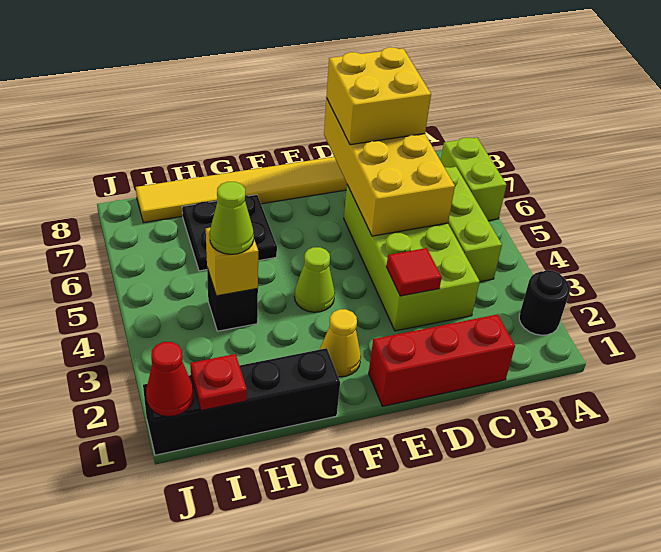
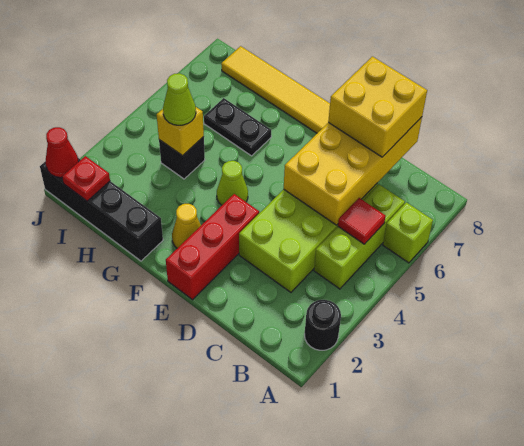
lime brick A6:A7 level 1 -> lime brick A6 level 1
red brick C1:E1 level 1 -> red brick E1:E3 level 1
red tile D3 level 2 -> red tile B5 level 2
black plate G6:H7 level 1 -> black plate G6:H6 level 1

